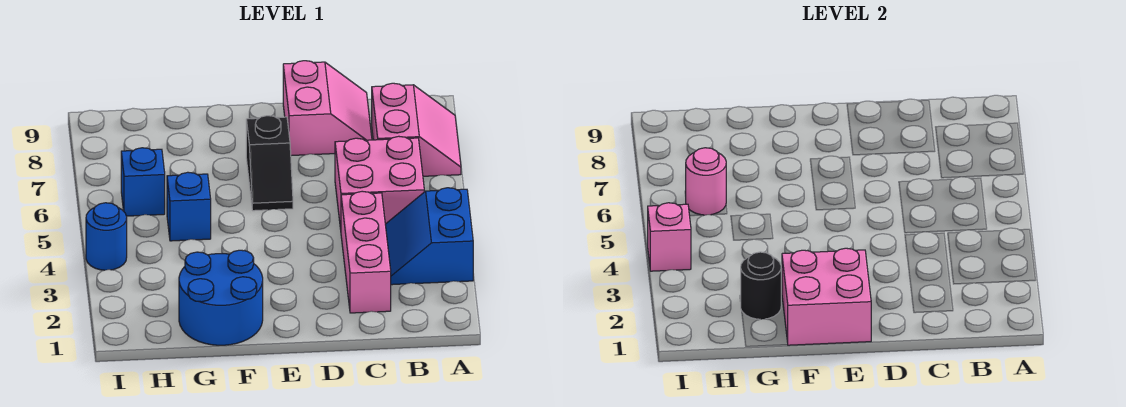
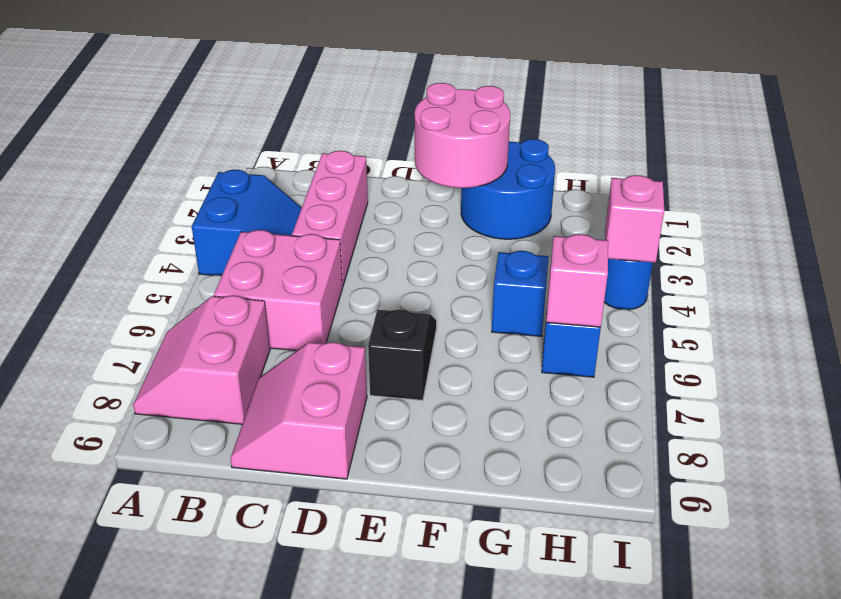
pink brick E1:F2 level 2 -> pink round brick E1:F2 level 2
black round brick G2 level 2 -> none
pink round brick H6 level 2 -> pink brick H6 level 2

